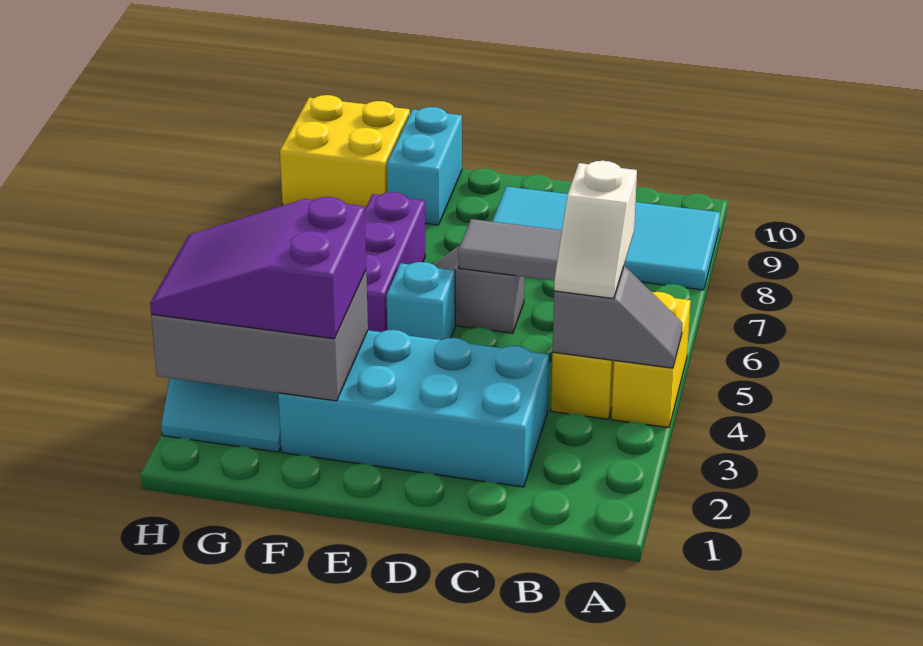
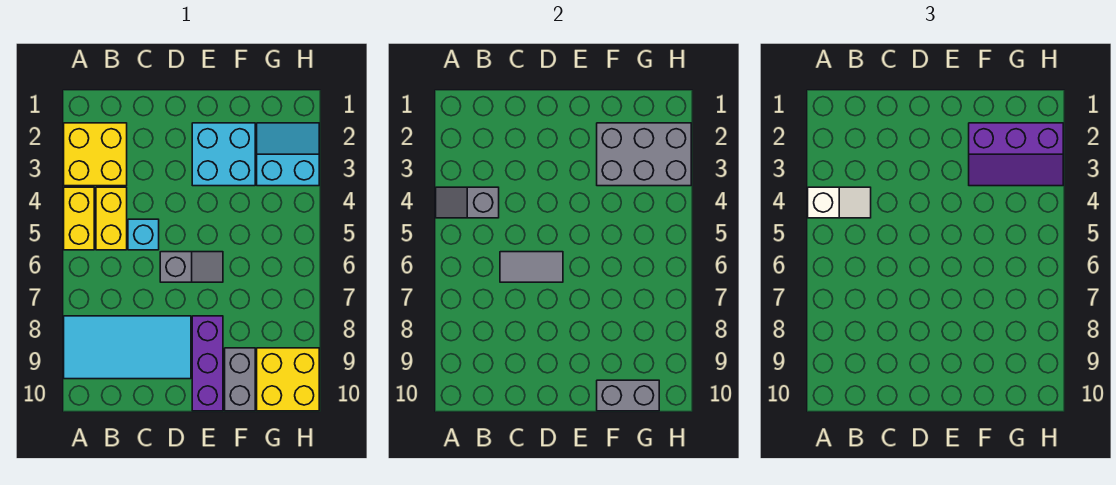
none -> yellow brick A2:B3 level 1
white slope B4:B5 level 3 top 5 -> white slope A4:B4 level 3 top A
cyan brick C2:F3 level 1 -> cyan brick E2:F3 level 1
cyan brick E5 level 1 -> cyan brick C5 level 1
purple slope F2:H3 level 3 top F -> purple slope F2:H3 level 3 top 2
purple brick F5:F7 level 1 -> purple brick E8:E10 level 1
cyan brick F9:F10 level 1 -> grey brick F9:F10 level 1
none -> grey brick F10:G10 level 2

